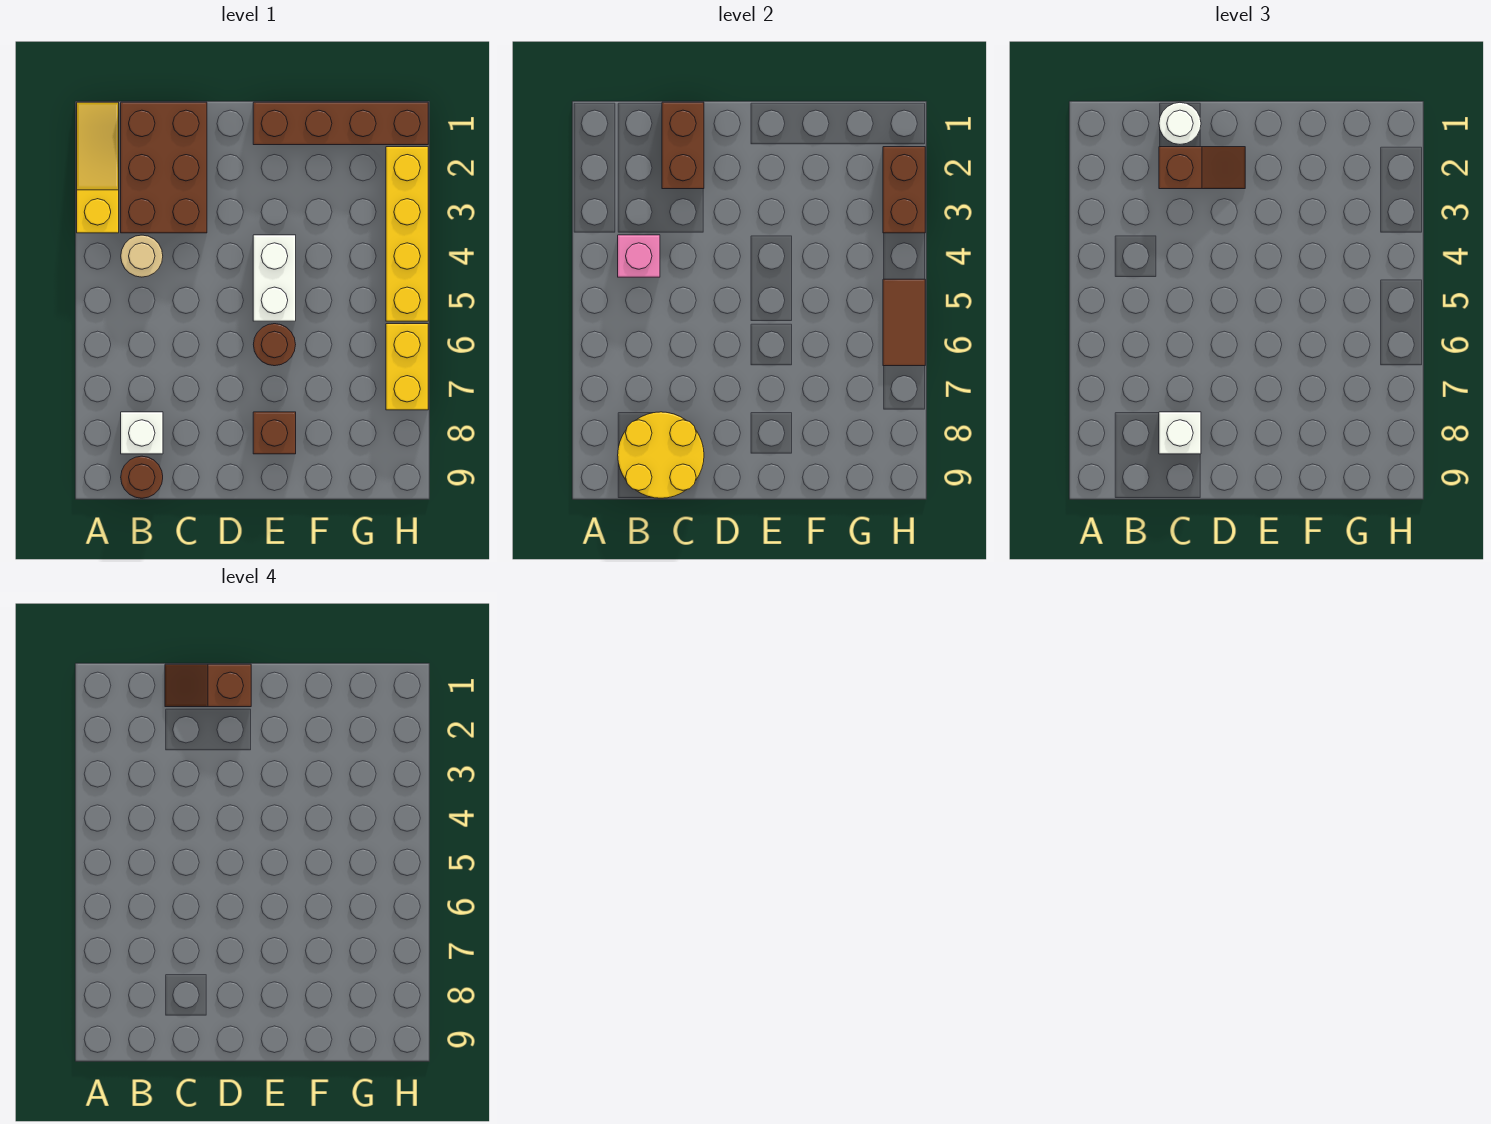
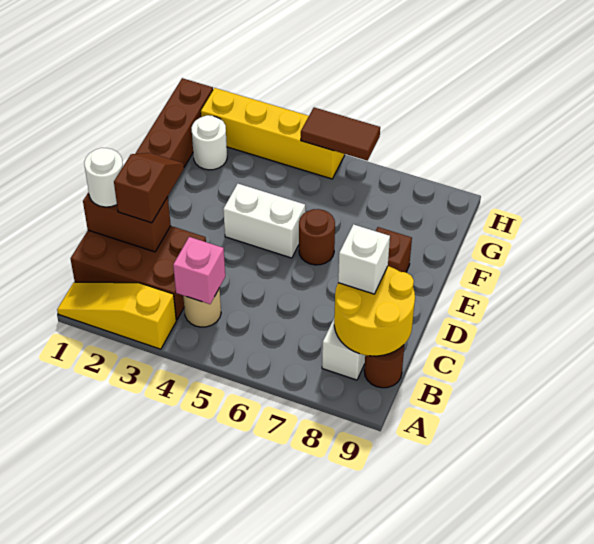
brown slope C1:D1 level 4 top D -> none
none -> white round brick G2 level 1
brown brick H2:H3 level 2 -> none
yellow brick H6:H7 level 1 -> none

